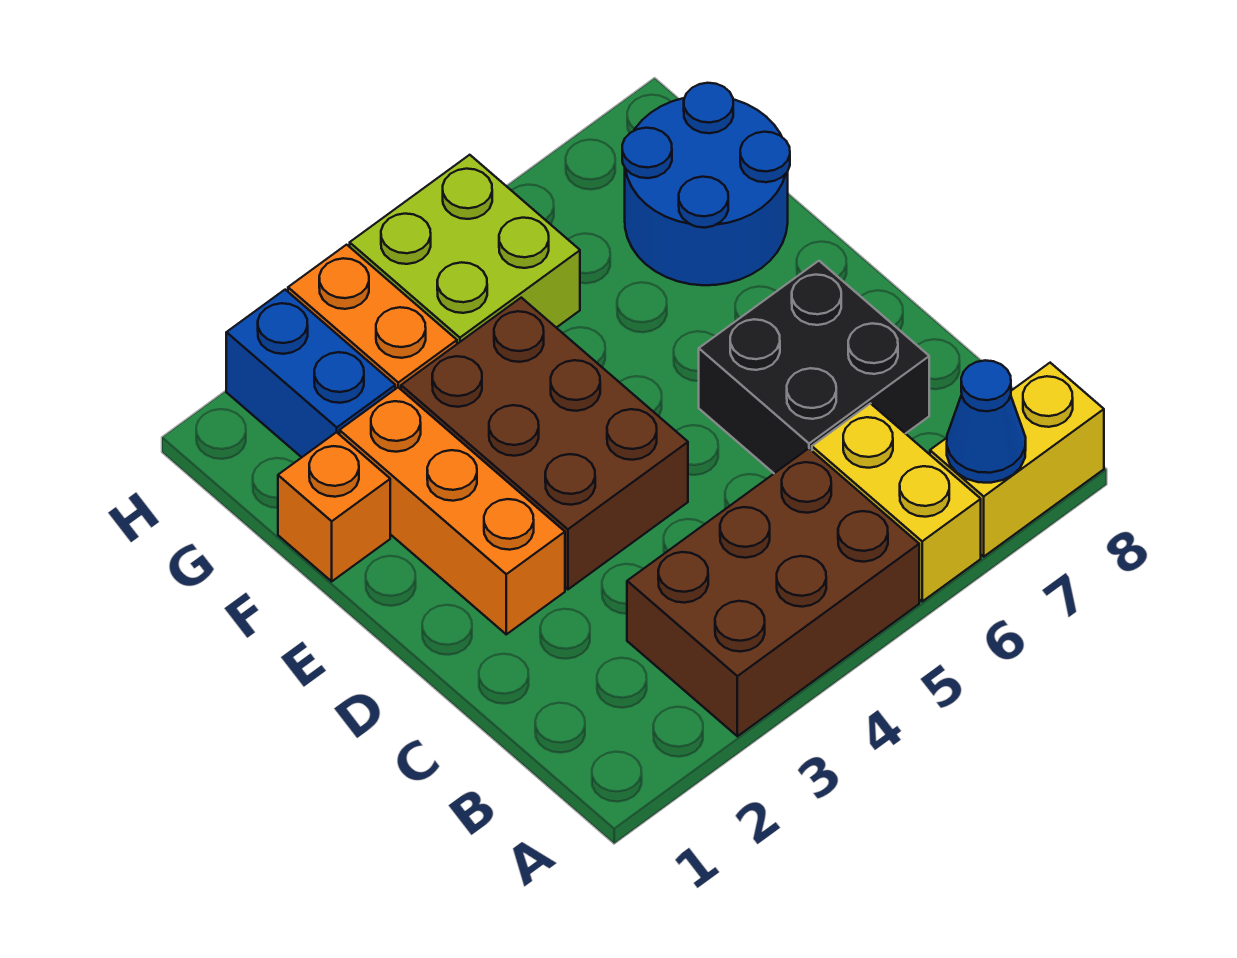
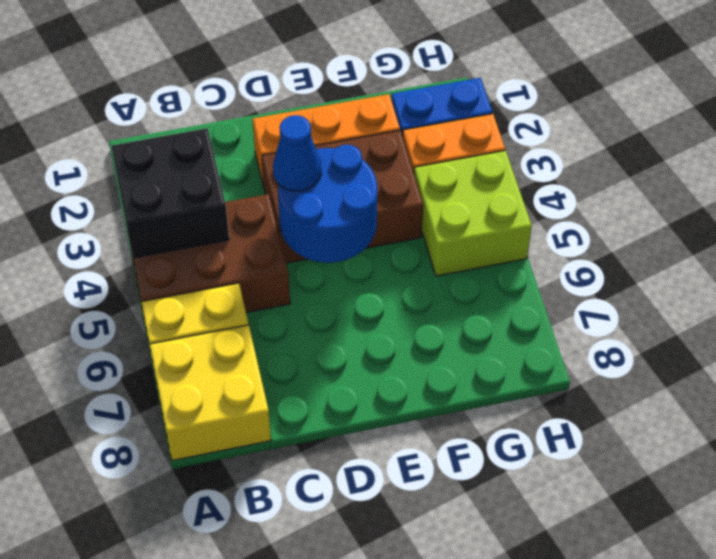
brown brick A3:B5 level 1 -> brown brick A4:C5 level 1
yellow brick A7:A8 level 1 -> yellow brick A7:B8 level 1
blue cone A7 level 2 -> blue cone D4 level 3
black brick C6:D7 level 1 -> black brick A3:B4 level 2
orange brick F1 level 1 -> none
blue round brick F7:G8 level 1 -> blue round brick D4:E5 level 2

